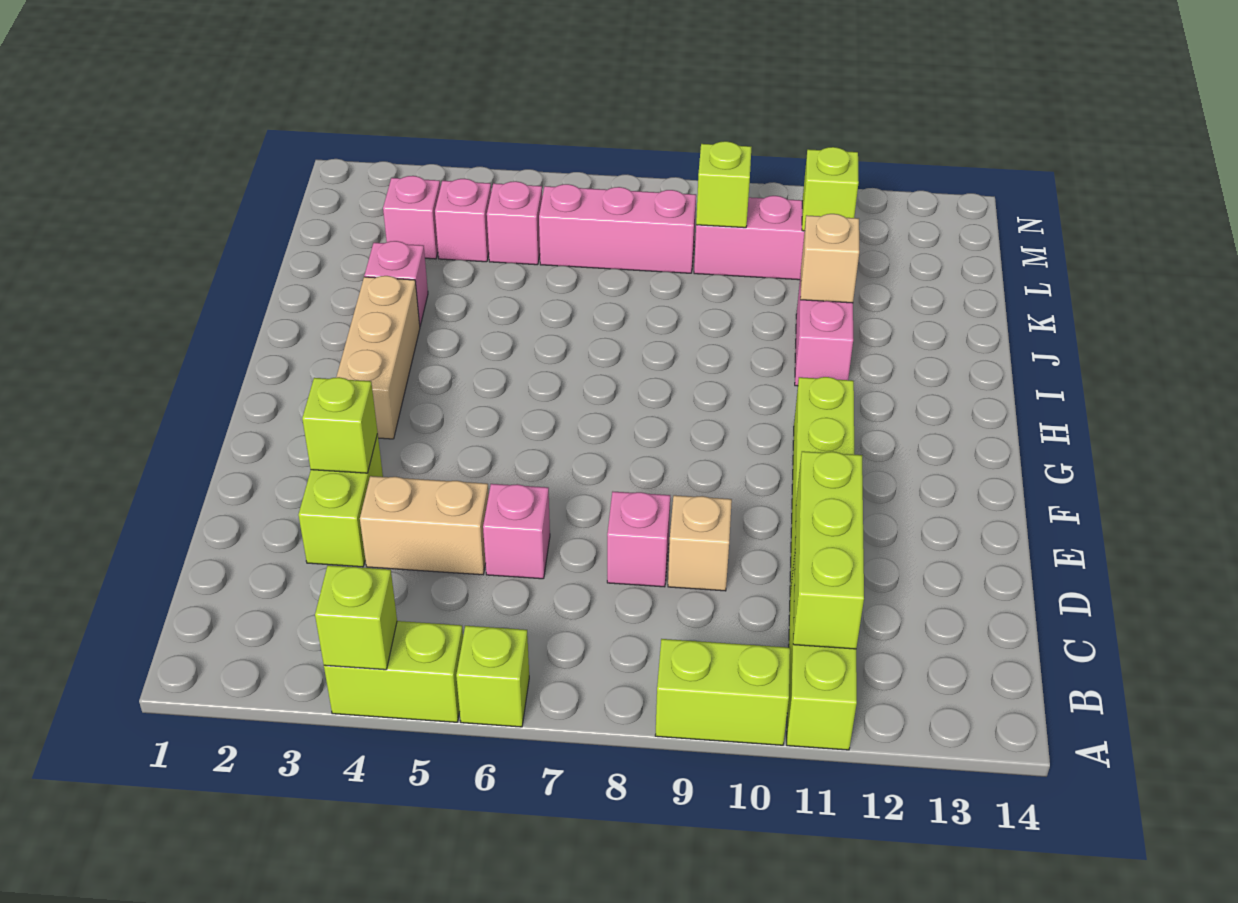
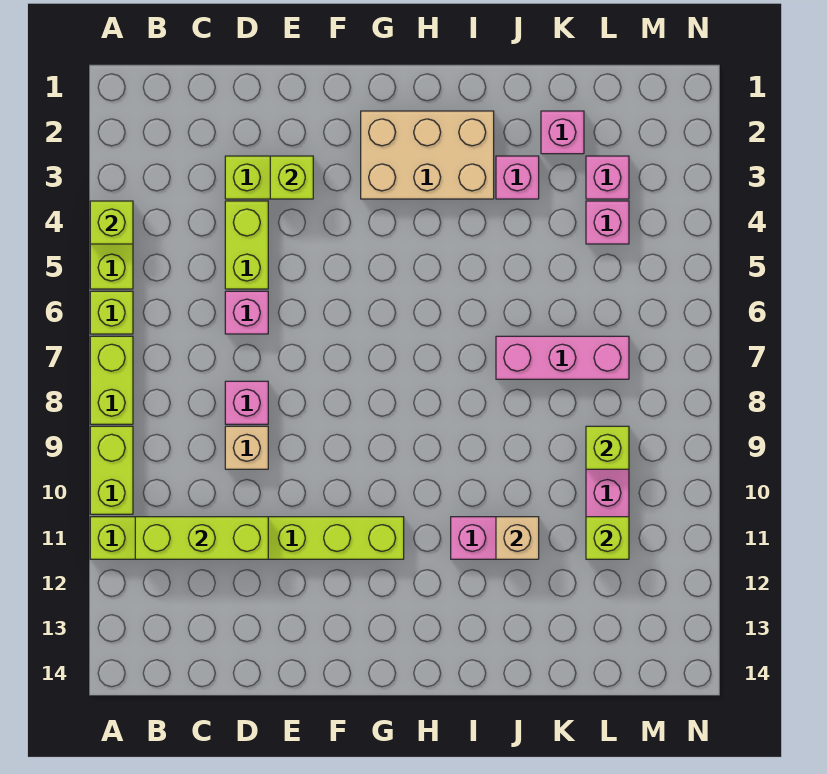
none -> lime brick A7:A8 level 1
tan brick D4:D5 level 1 -> lime brick D4:D5 level 1
tan brick G3:I3 level 1 -> tan brick G2:I3 level 1
pink brick L5 level 1 -> pink brick K2 level 1
pink brick L6:L8 level 1 -> pink brick J7:L7 level 1

